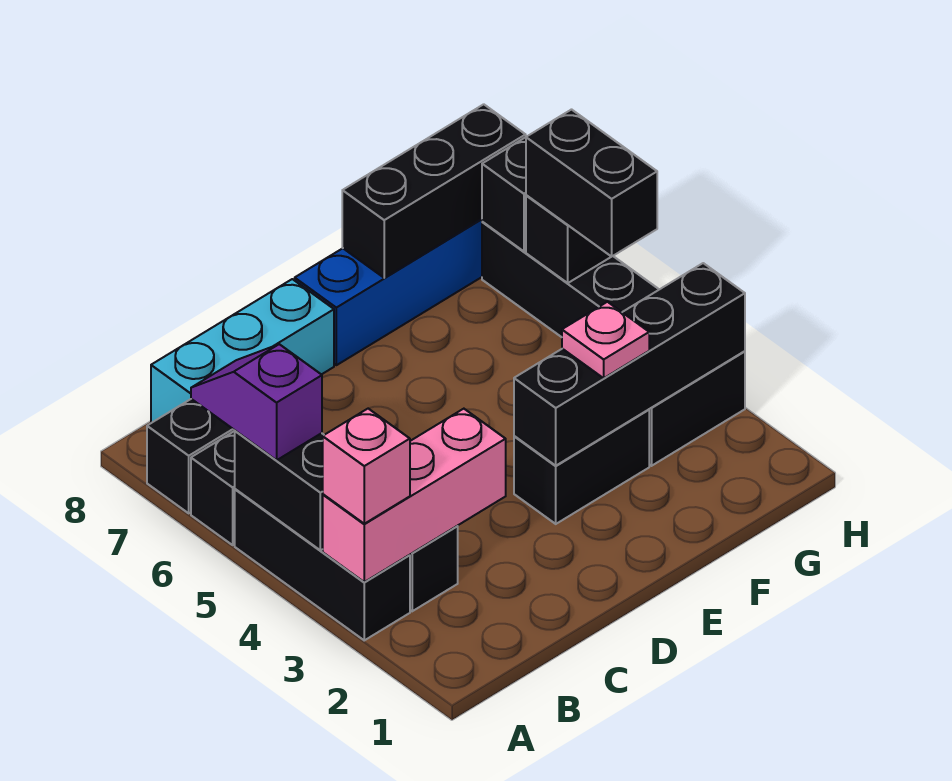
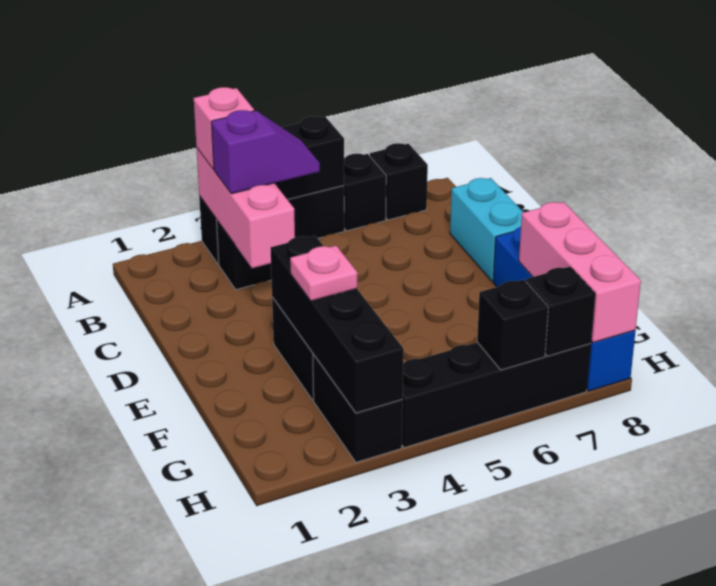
purple slope A5:A6 level 3 top 5 -> purple slope B3:B4 level 3 top 3
cyan brick B8:D8 level 1 -> cyan brick C8:D8 level 1
black brick F8:H8 level 2 -> pink brick F8:H8 level 2
black brick H5:H6 level 3 -> none

